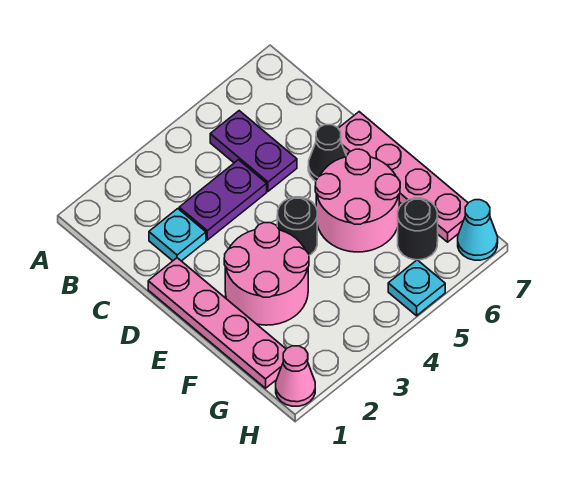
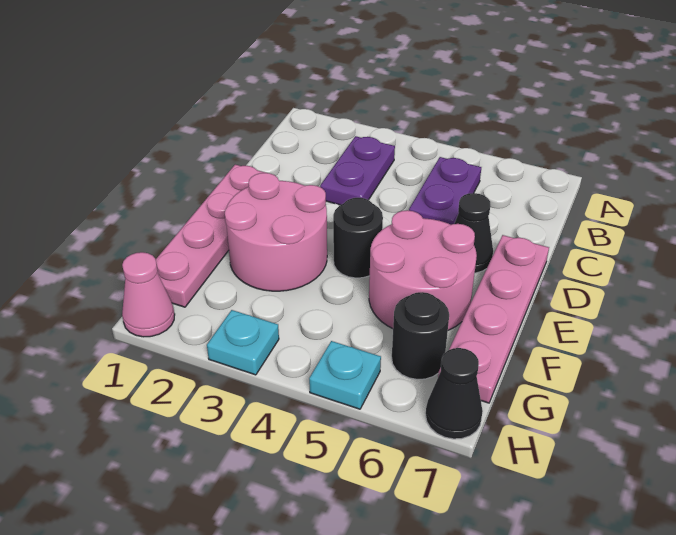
cyan plate C2 level 1 -> cyan plate H3 level 1
purple plate C3:C4 level 1 -> purple plate B3:C3 level 1
cyan cone H7 level 1 -> black cone H7 level 1

